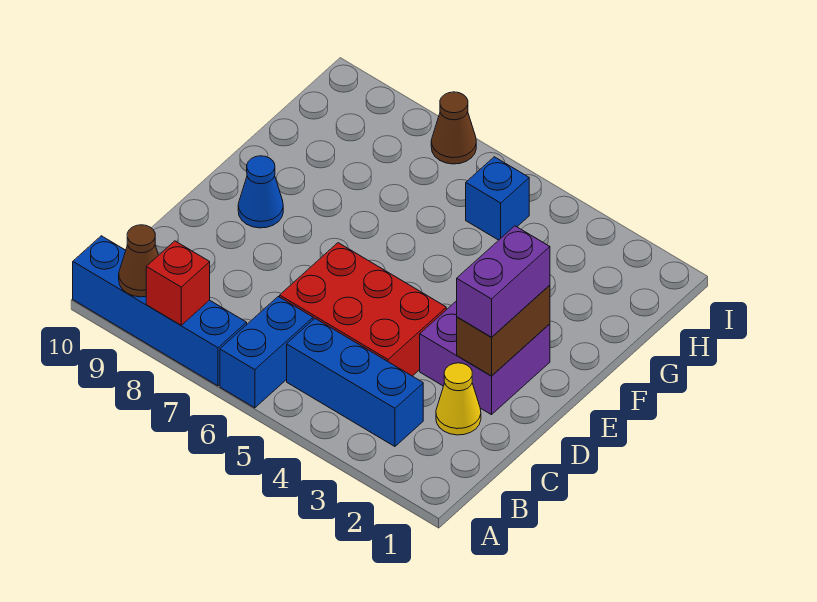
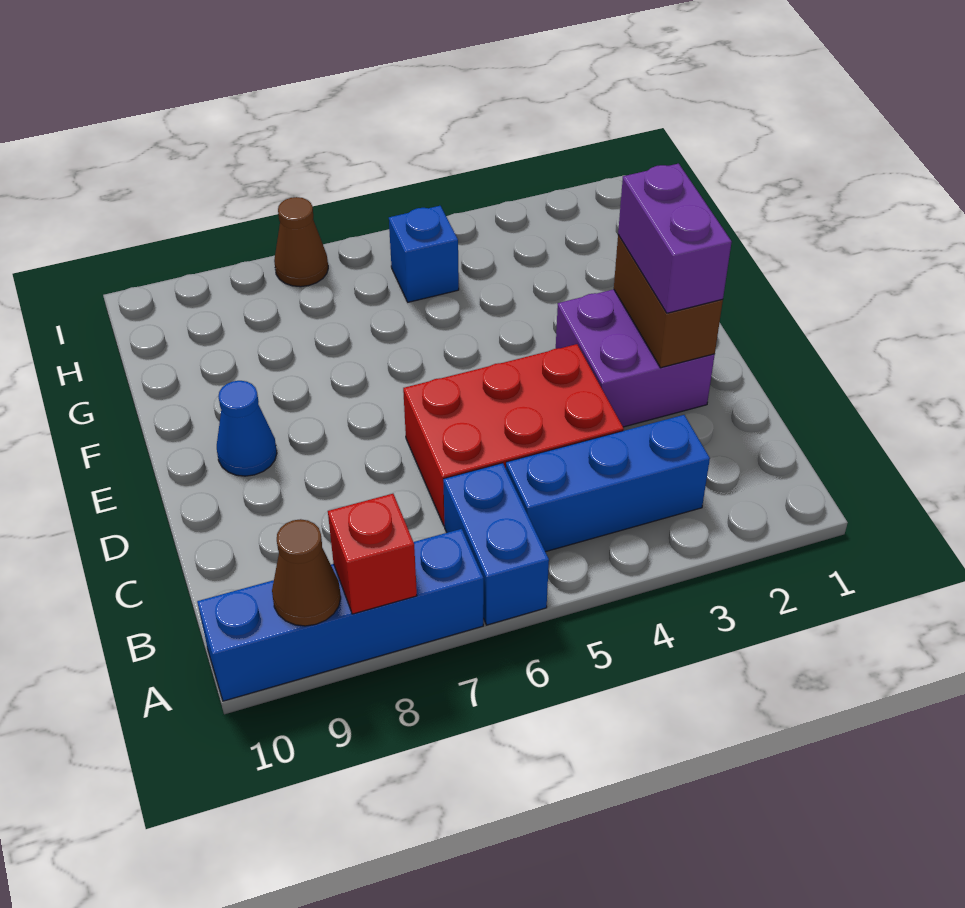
yellow cone C2 level 1 -> none

